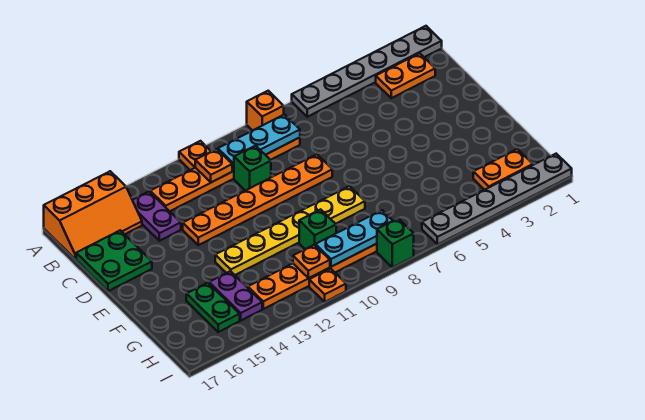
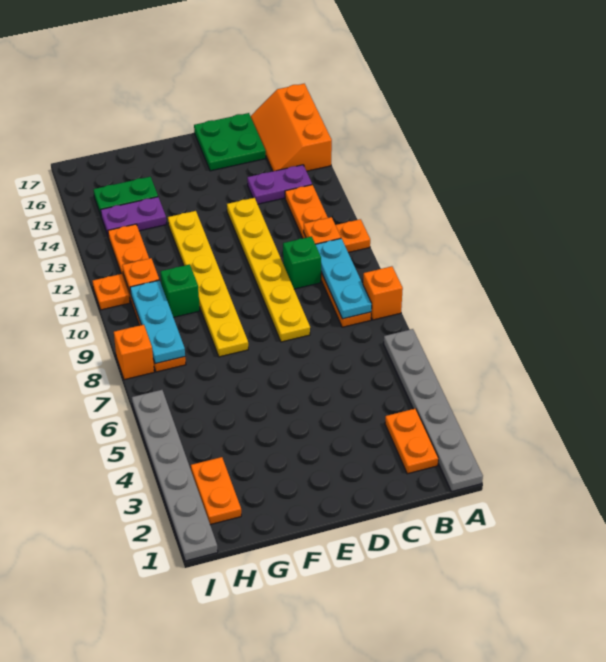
orange plate D8:D13 level 1 -> yellow plate D8:D13 level 1
green brick I8 level 1 -> orange brick I8 level 1

